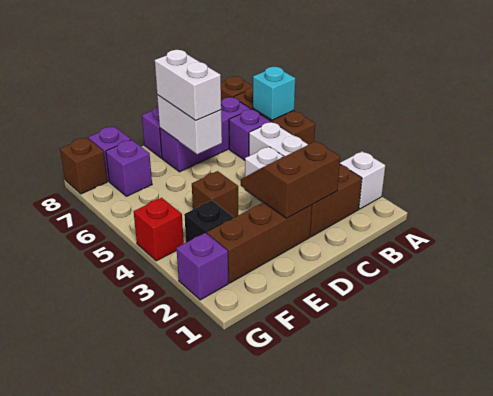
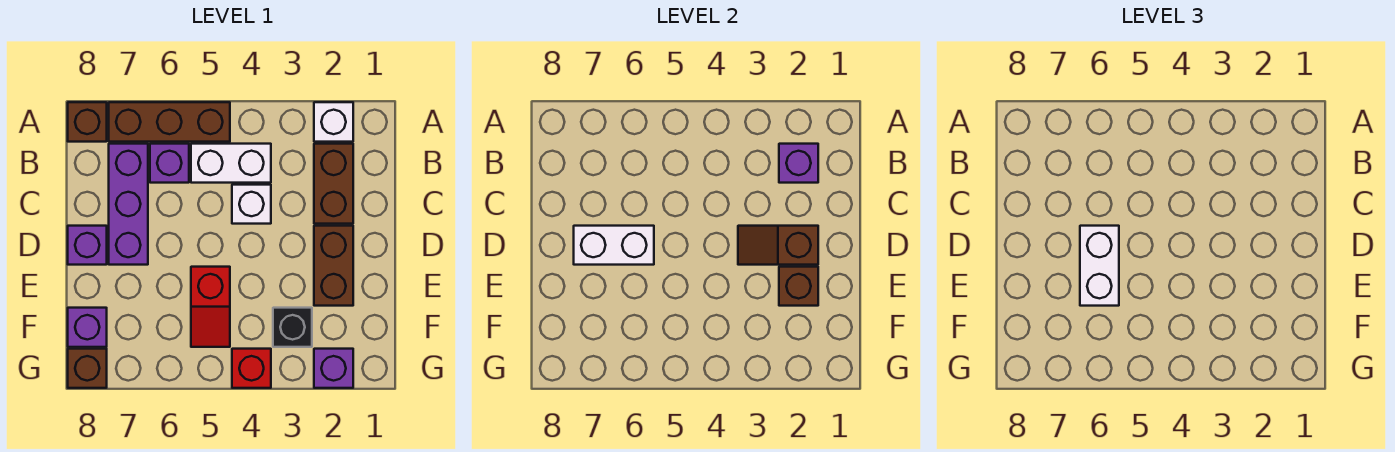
cyan brick A6 level 2 -> none
brown slope C2:D3 level 2 top 2 -> brown slope D2:D3 level 2 top 2
brown brick D2:F2 level 1 -> brown brick D2:E2 level 1
white brick D6:D7 level 3 -> white brick D6:E6 level 3
brown brick E4 level 1 -> brown brick E2 level 2
none -> red slope E5:F5 level 1 top E
purple brick F7 level 1 -> purple brick B2 level 2

